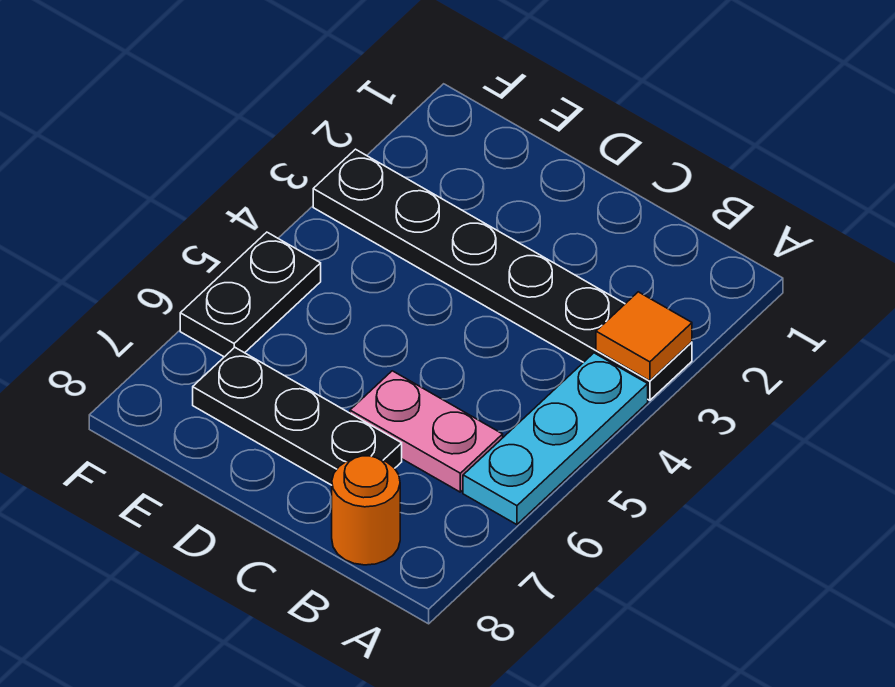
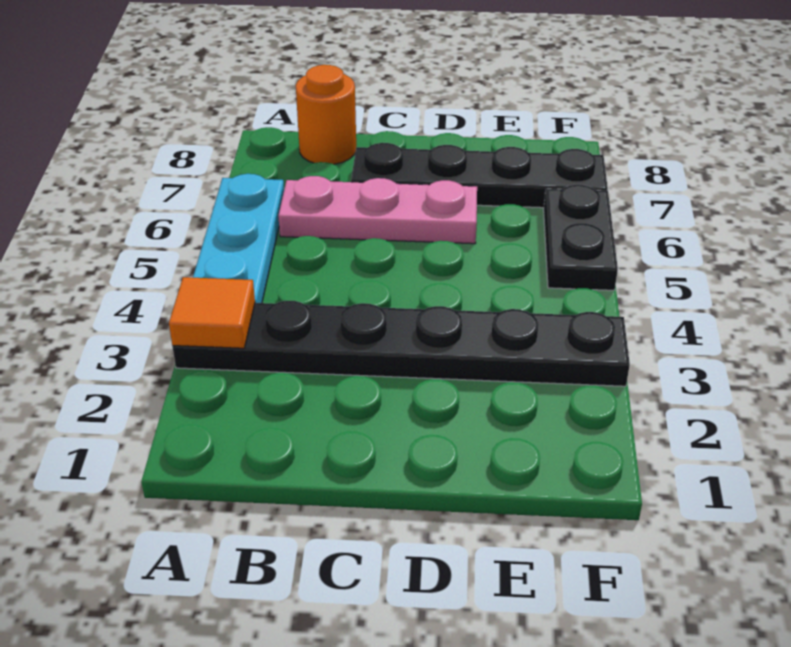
pink plate B6:C6 level 1 -> pink plate B6:D6 level 1
black plate C7:E7 level 1 -> black plate C7:F7 level 1

